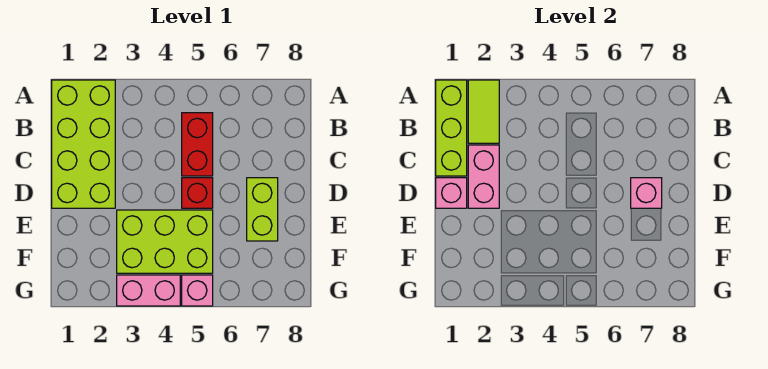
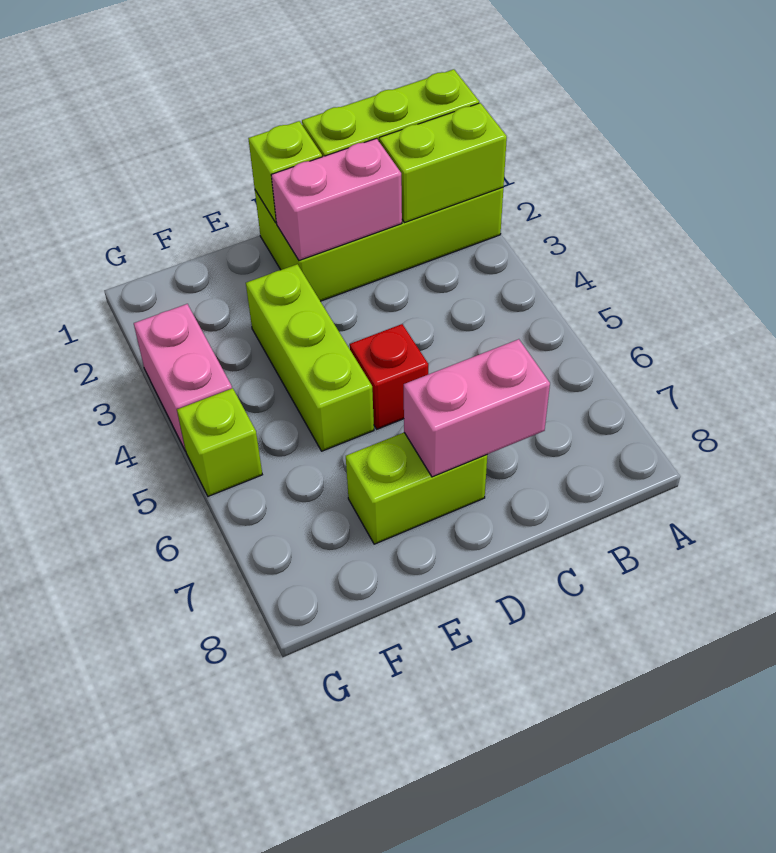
lime tile A2:B2 level 2 -> lime brick A2:B2 level 2
red brick B5:C5 level 1 -> none
pink brick D1 level 2 -> lime brick D1 level 2
pink brick D7 level 2 -> pink brick C7:D7 level 2
lime brick E3:F5 level 1 -> lime brick E3:E5 level 1
pink brick G5 level 1 -> lime brick G5 level 1

